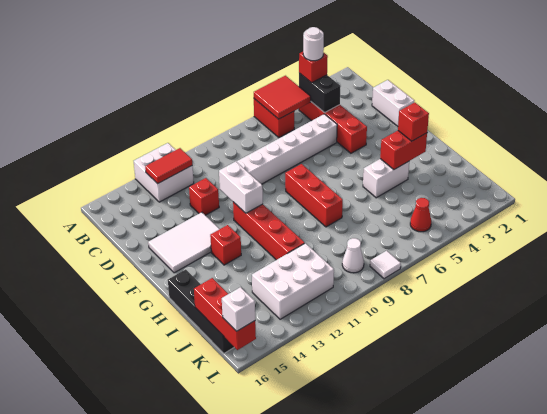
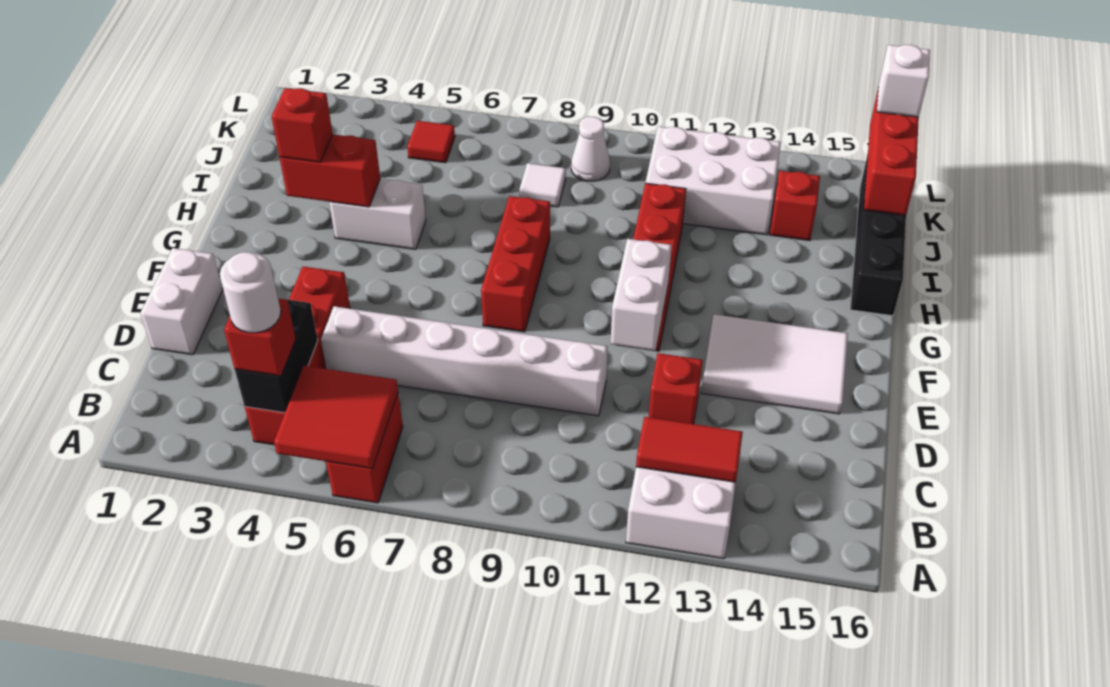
red brick G13 level 1 -> red brick J14 level 1
red cone K5 level 1 -> red tile K5 level 1
white tile L8 level 1 -> white tile J8 level 1

